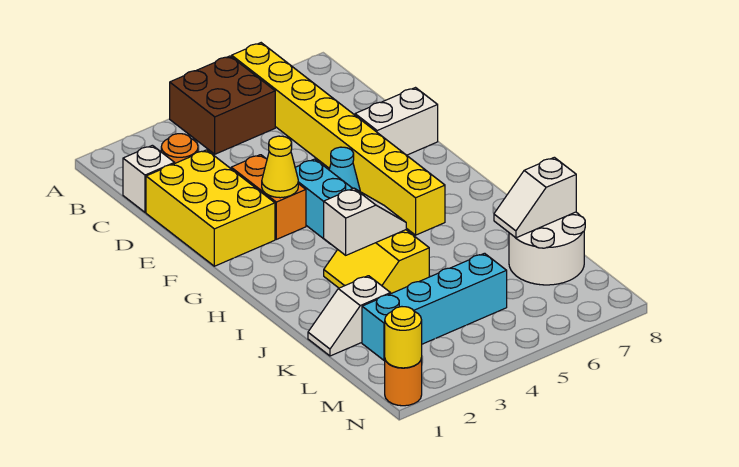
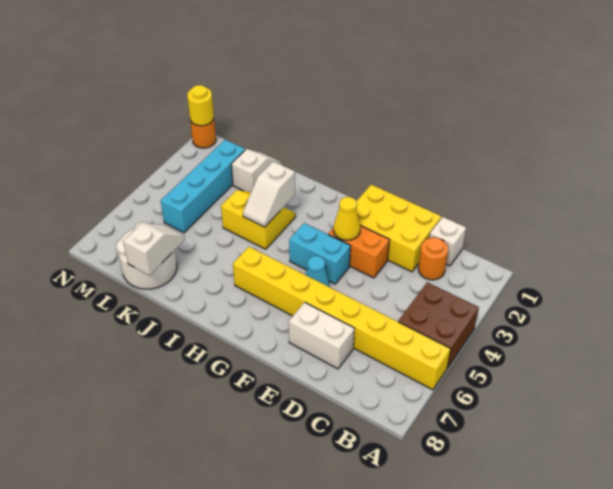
white brick E7:E8 level 1 -> white brick D7:E7 level 1

